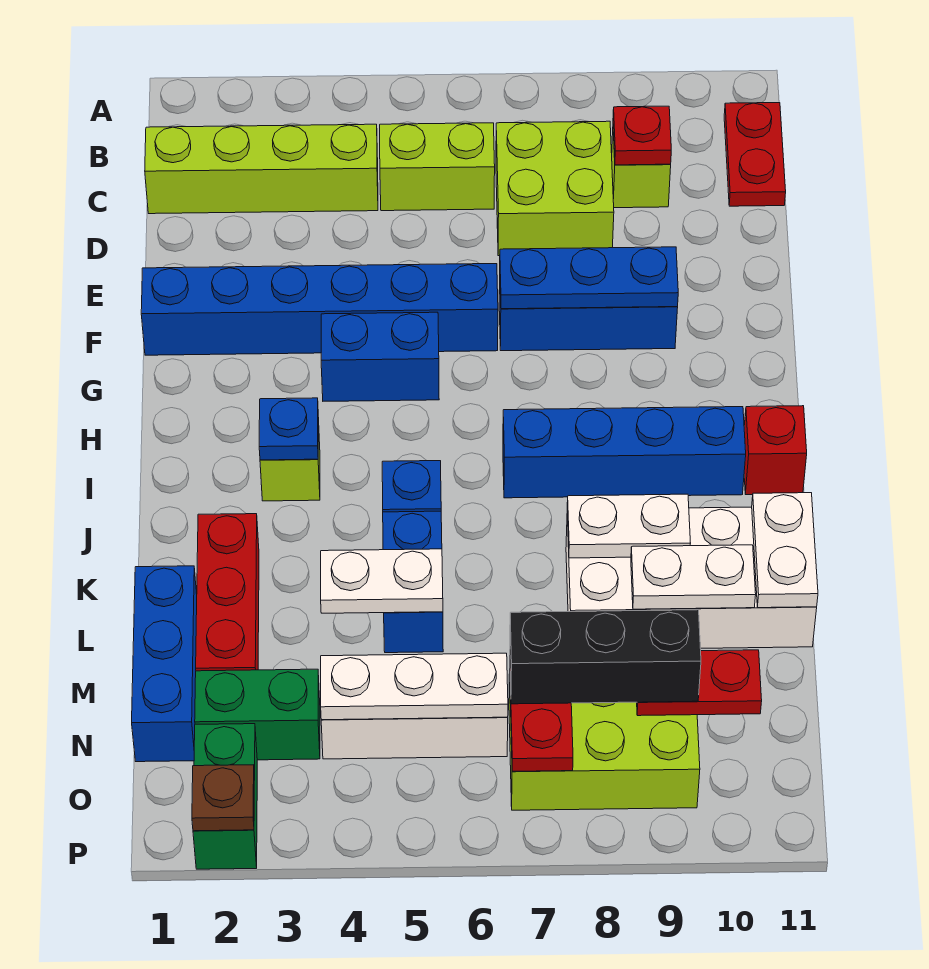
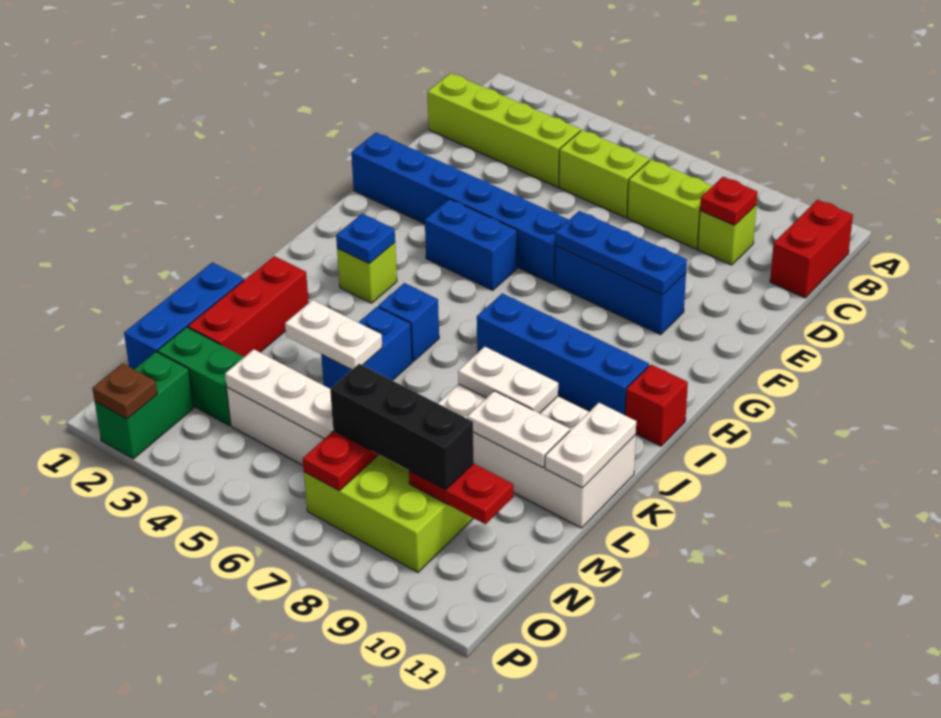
red plate B11:C11 level 1 -> red brick B11:C11 level 1
lime brick C7:D8 level 1 -> lime brick C7:C8 level 1

